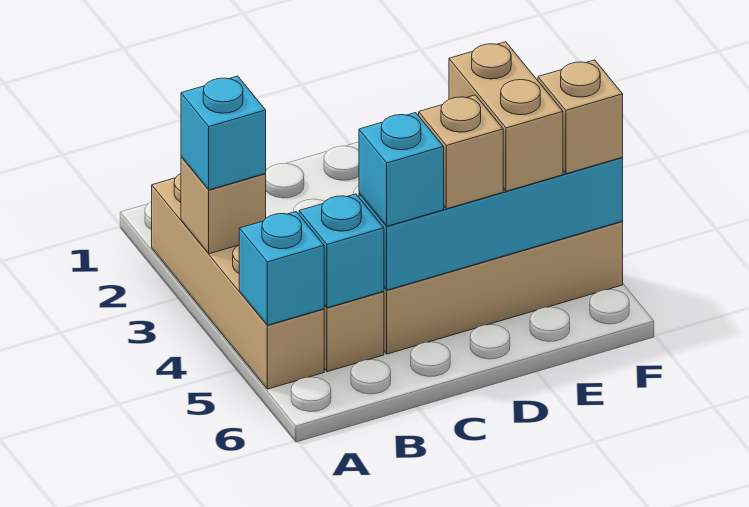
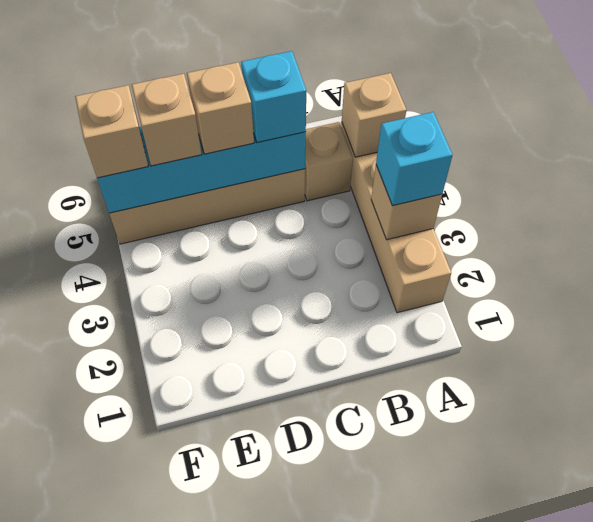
cyan brick A5 level 2 -> tan brick A5 level 2
cyan brick B5 level 2 -> none
tan brick E4:E5 level 3 -> tan brick E5 level 3

